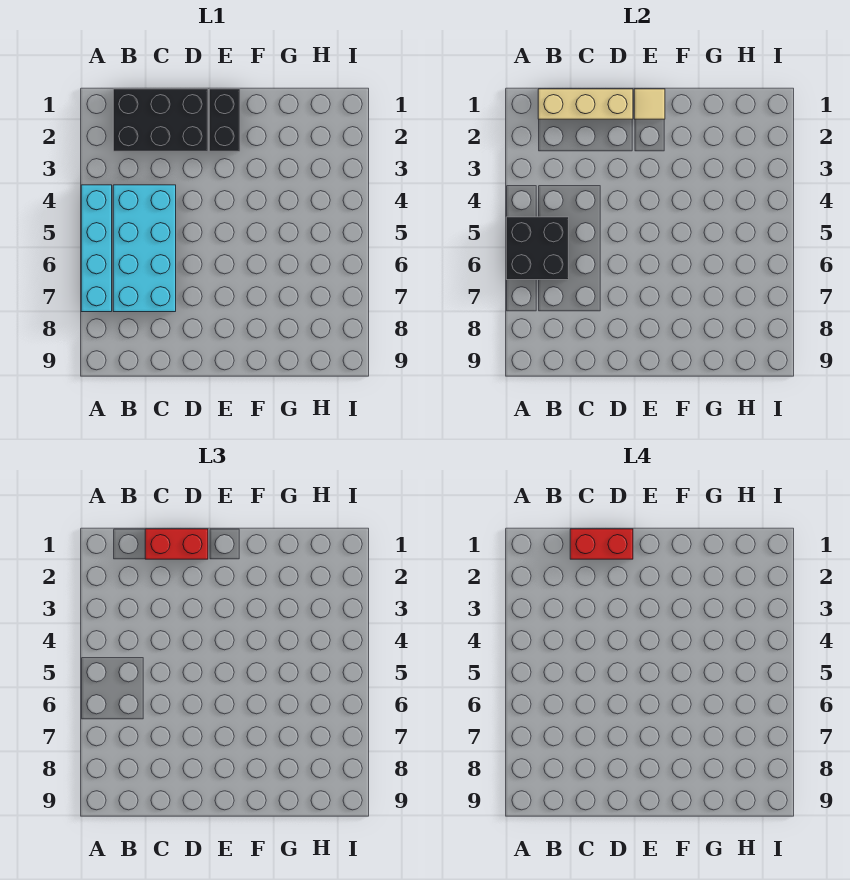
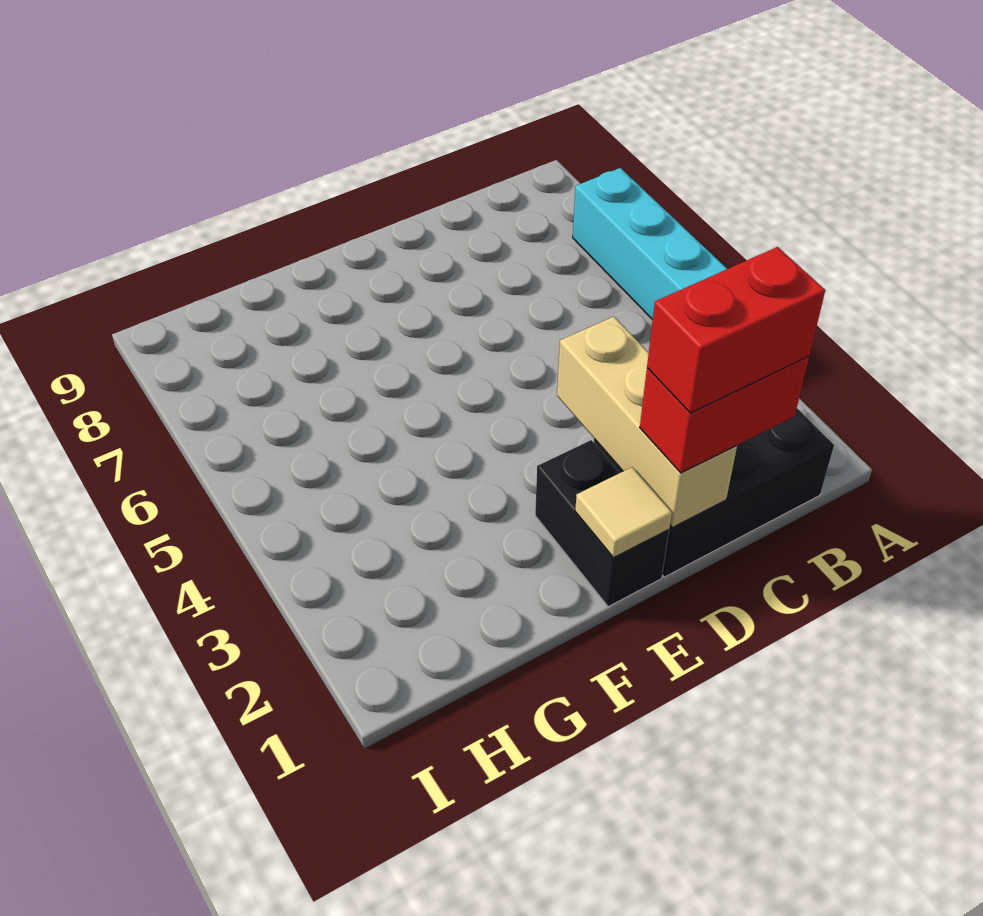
black brick A5:B6 level 2 -> none
tan brick B1:D1 level 2 -> tan brick D1:D3 level 2
cyan brick B4:C7 level 1 -> none

